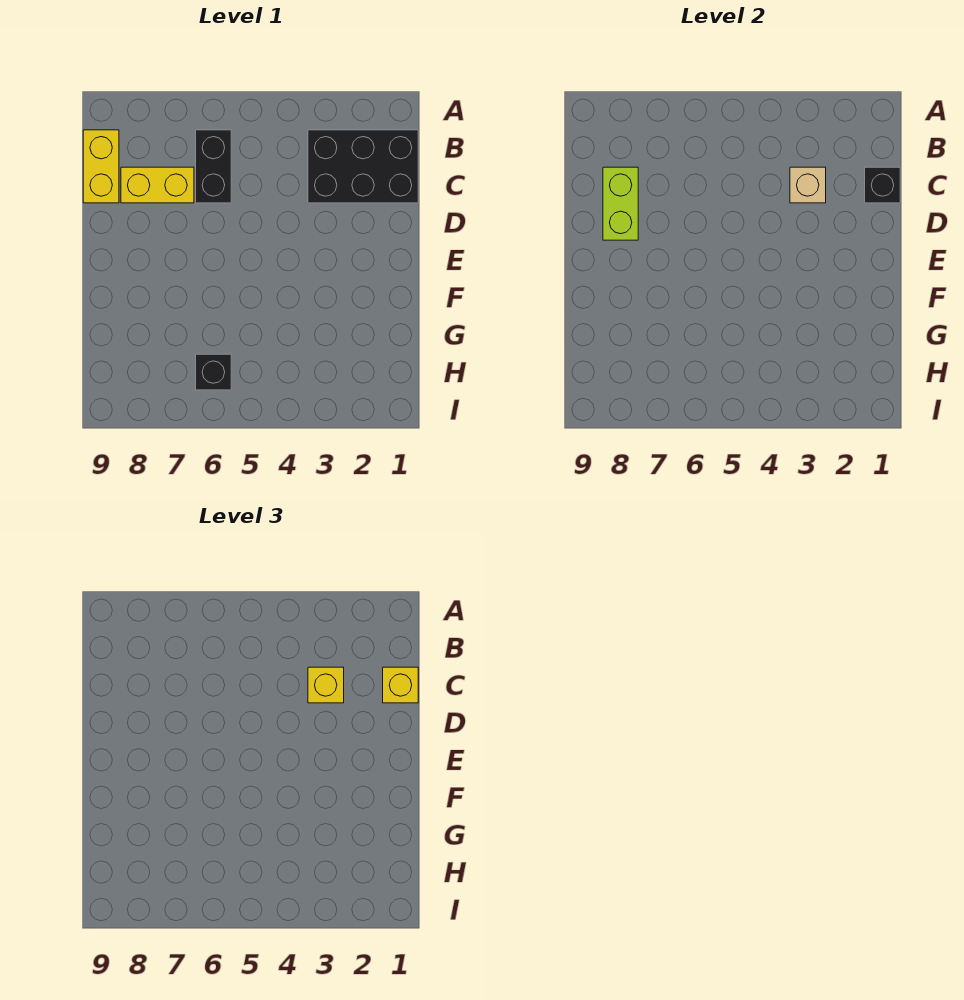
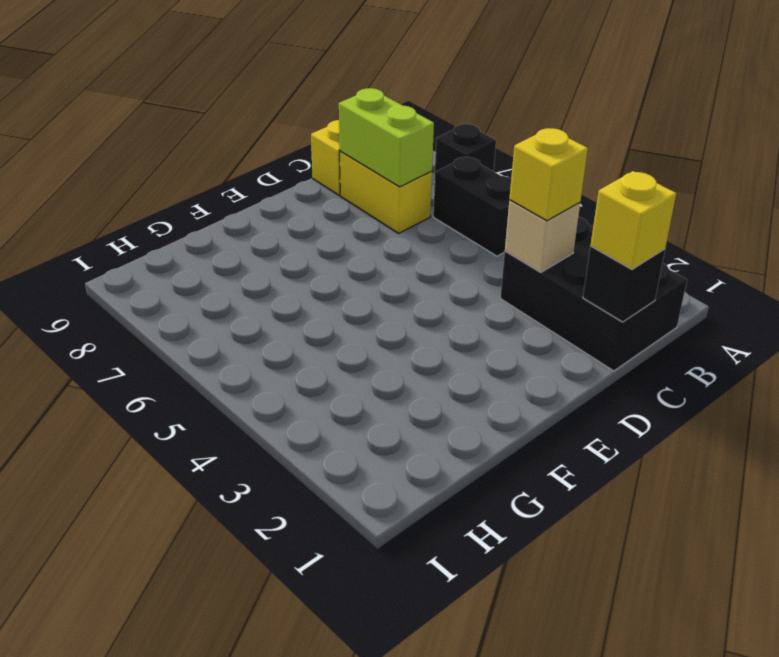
black brick B6:C6 level 1 -> black brick B5:B6 level 1
lime brick C8:D8 level 2 -> lime brick C7:C8 level 2
black brick H6 level 1 -> black brick A7 level 1

